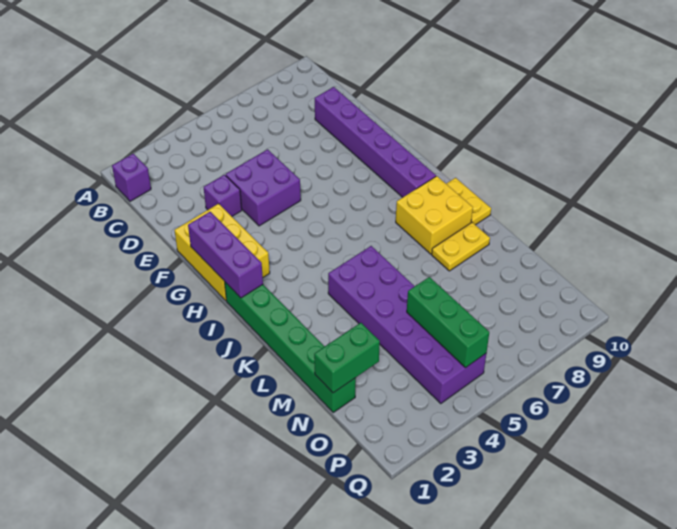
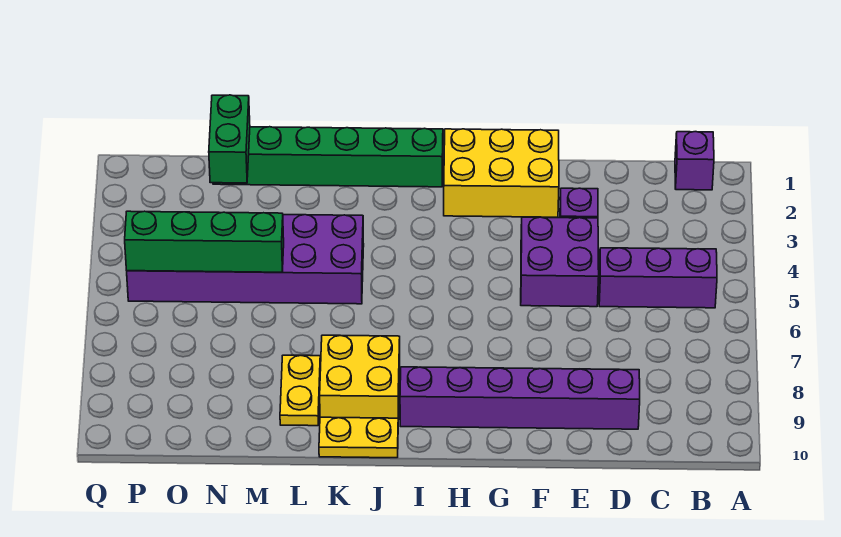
purple brick G1:I1 level 2 -> purple brick B5:D5 level 1
green brick N5:P5 level 2 -> green brick M5:P5 level 2

